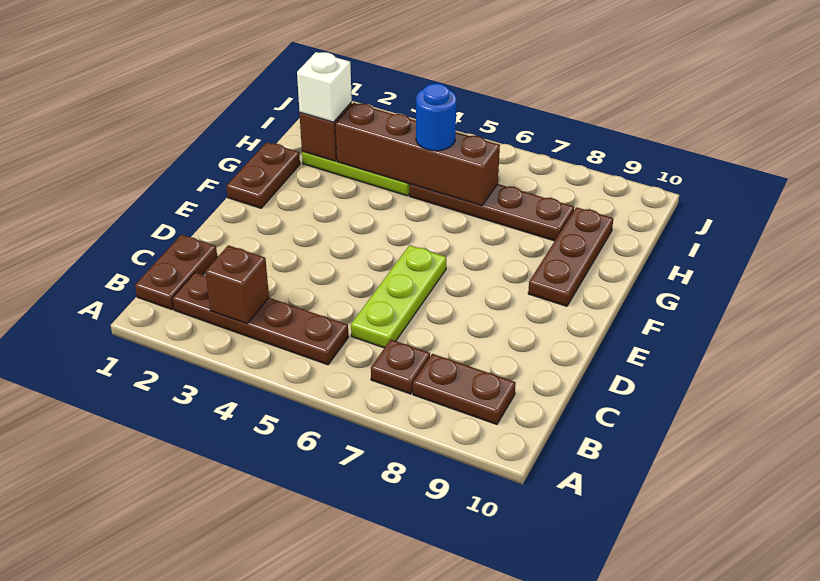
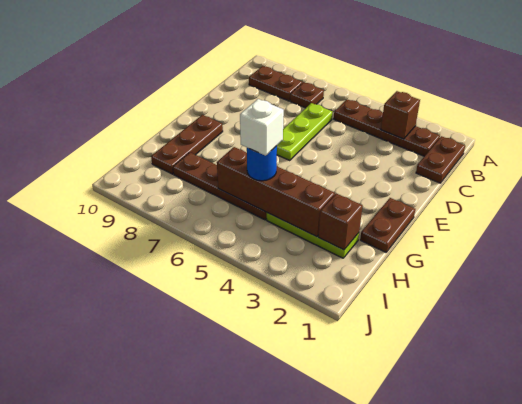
white brick H2 level 3 -> white brick H5 level 4

